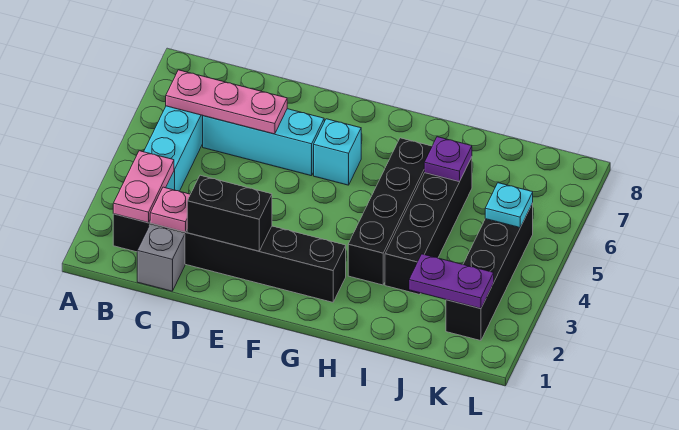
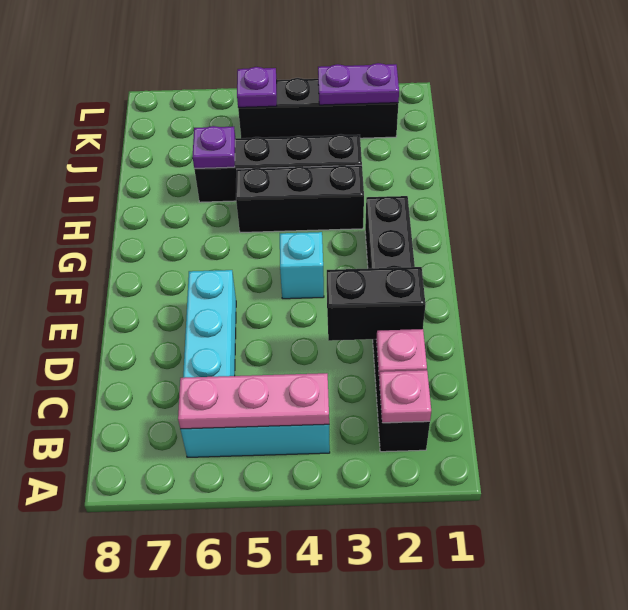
pink plate B2:B3 level 2 -> pink plate B2 level 2
pink plate B6:D6 level 2 -> pink plate B4:B6 level 2
grey brick C1 level 1 -> none
black brick D2:E2 level 2 -> black brick D2:D3 level 2
cyan brick F6 level 1 -> cyan brick F4 level 1
black brick H3:H6 level 1 -> black brick H3:H5 level 1
purple plate J2:K2 level 2 -> purple plate K2:K3 level 2
cyan plate K5 level 2 -> purple plate K5 level 2

